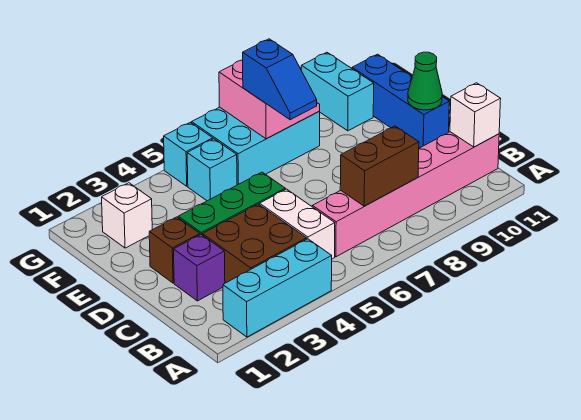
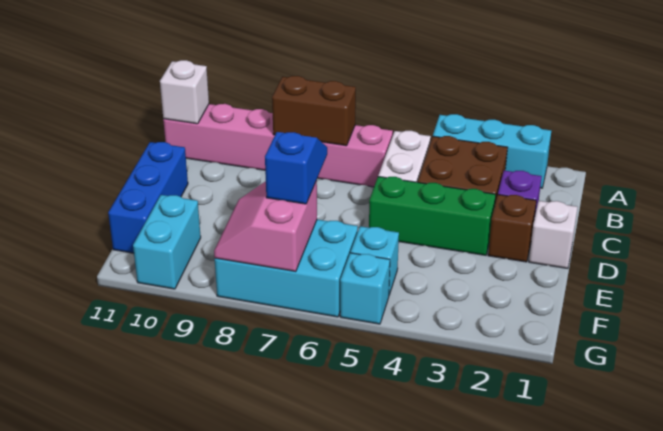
green cone D11 level 2 -> none
white brick F2 level 1 -> white brick D1 level 1

